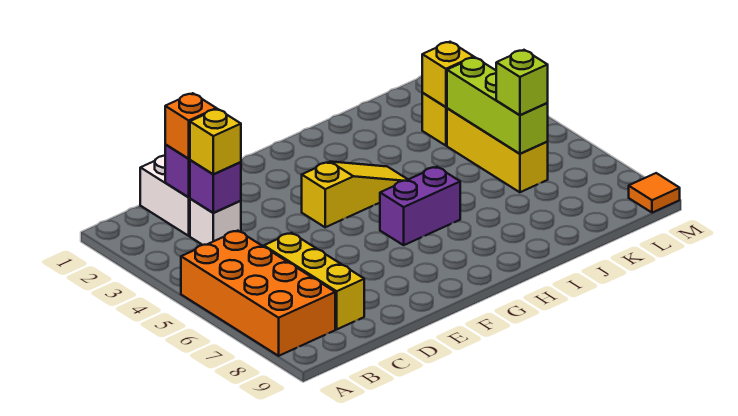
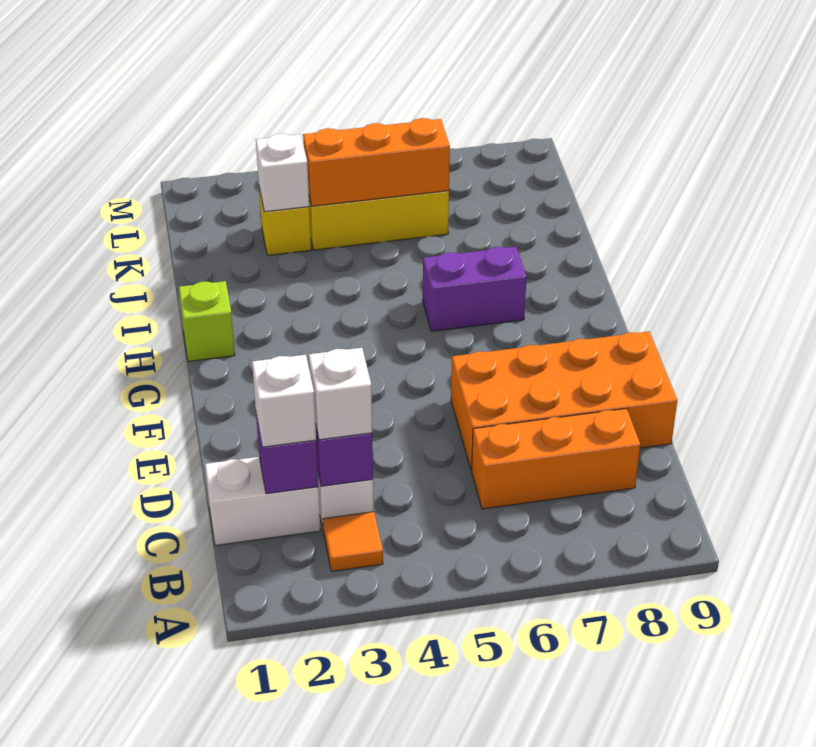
orange brick A5:B8 level 1 -> orange brick D6:E9 level 1
orange brick C2 level 3 -> white brick C2 level 3
yellow brick C3 level 3 -> white brick C3 level 3
yellow brick C6:C8 level 1 -> orange brick C6:C8 level 1
yellow slope F4:H4 level 1 top F -> none
purple brick G6:H6 level 1 -> purple brick H6:H7 level 1
yellow brick K3 level 2 -> white brick K3 level 2
lime brick K4:K6 level 2 -> orange brick K4:K6 level 2
lime brick K6 level 3 -> lime brick H1 level 1
orange tile M9 level 1 -> orange tile B3 level 1

